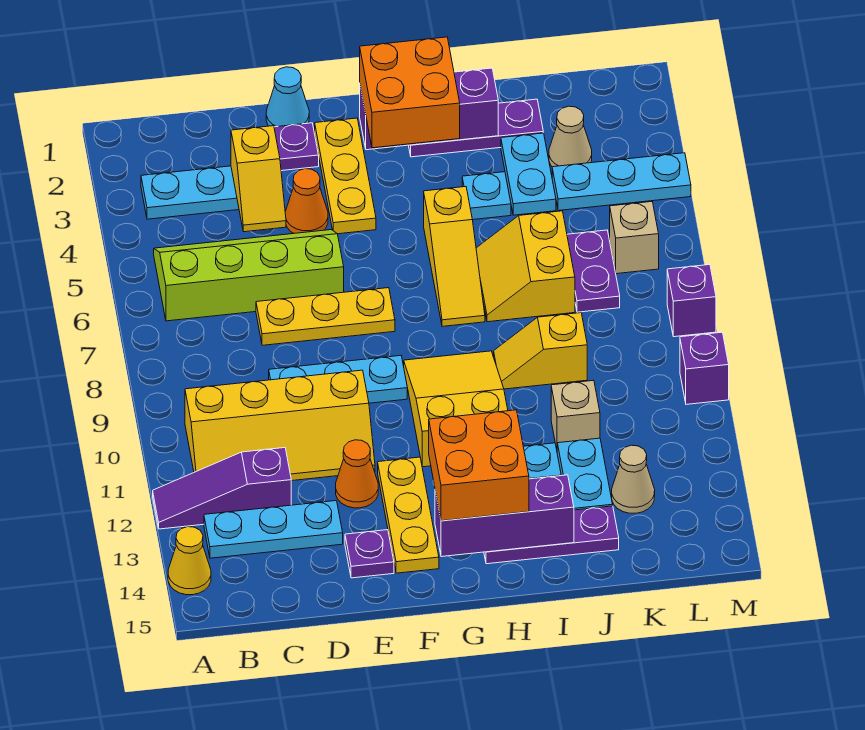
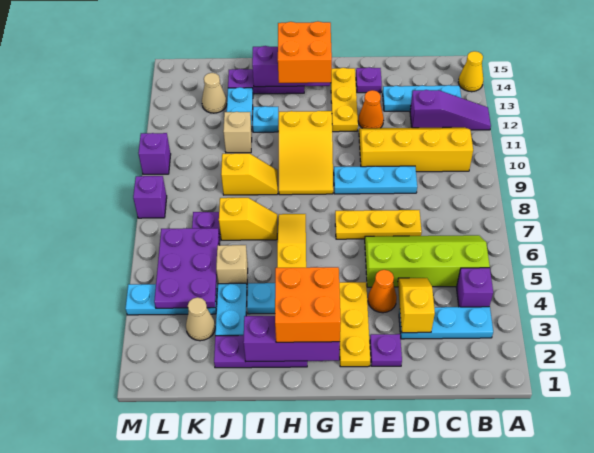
none -> purple brick B4 level 1
lime slope B5:E6 level 1 top 6 -> lime slope B5:E6 level 1 top 5
cyan cone E1 level 1 -> none
yellow slope I6:J7 level 1 top J -> yellow slope I7:J7 level 1 top J
none -> purple plate K4:L6 level 2
tan brick L6 level 1 -> tan brick J5 level 1

